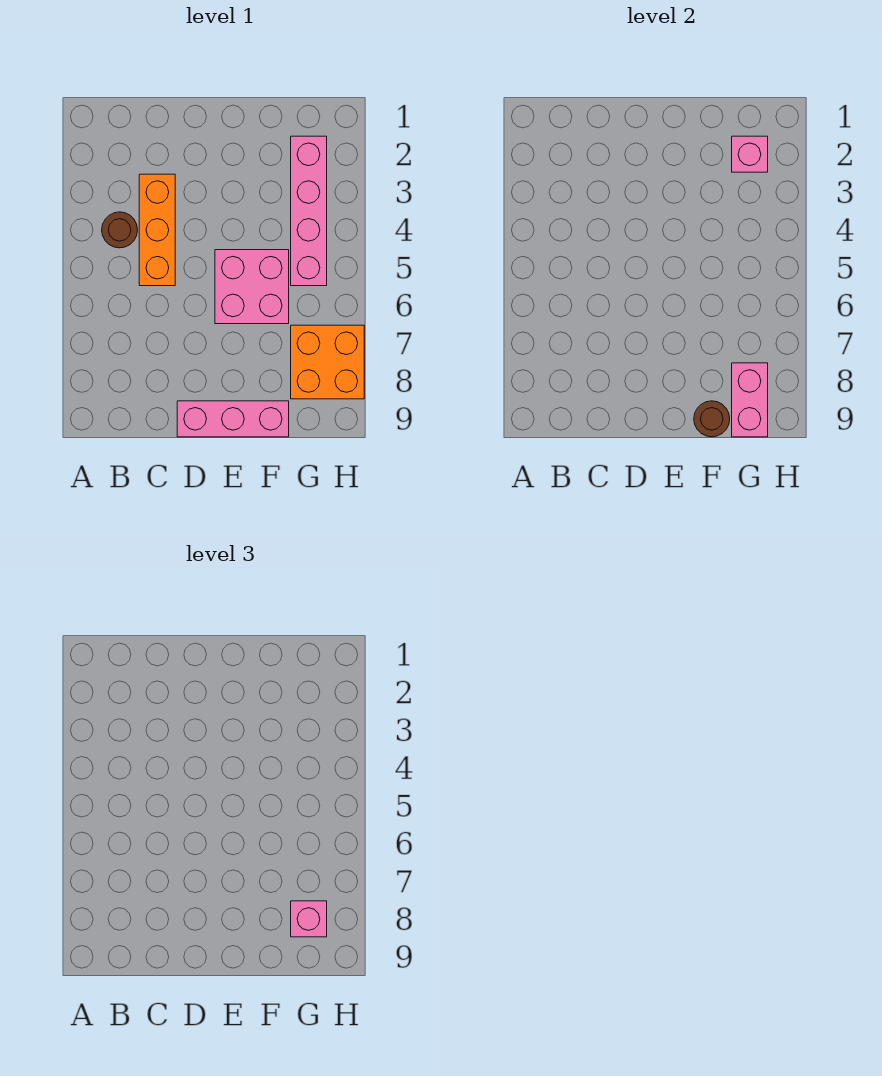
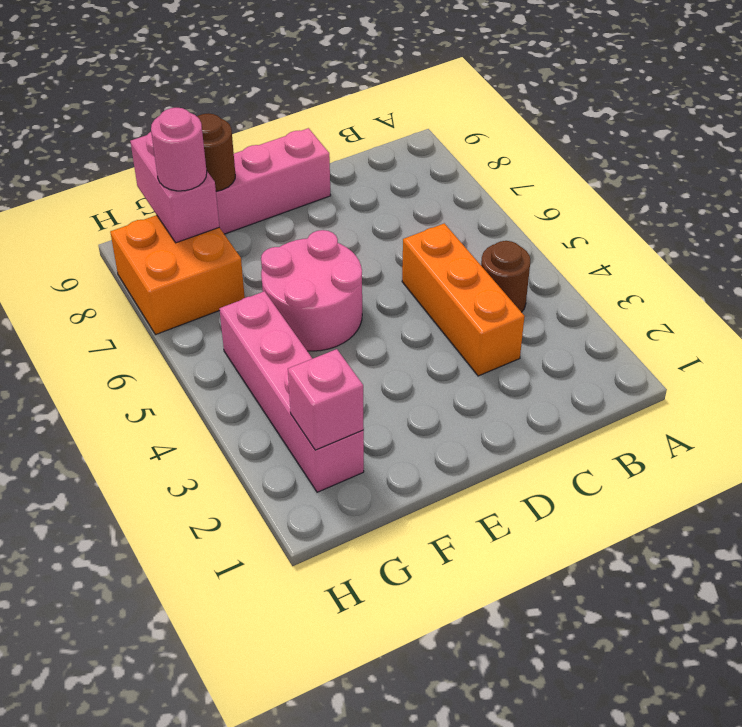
pink brick E5:F6 level 1 -> pink round brick E5:F6 level 1
pink brick G8 level 3 -> pink round brick G8 level 3

